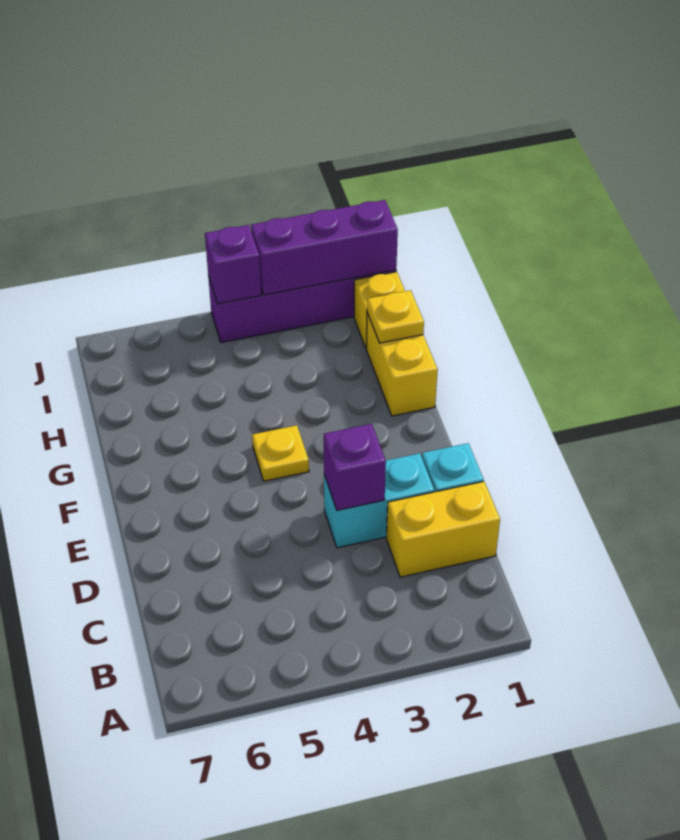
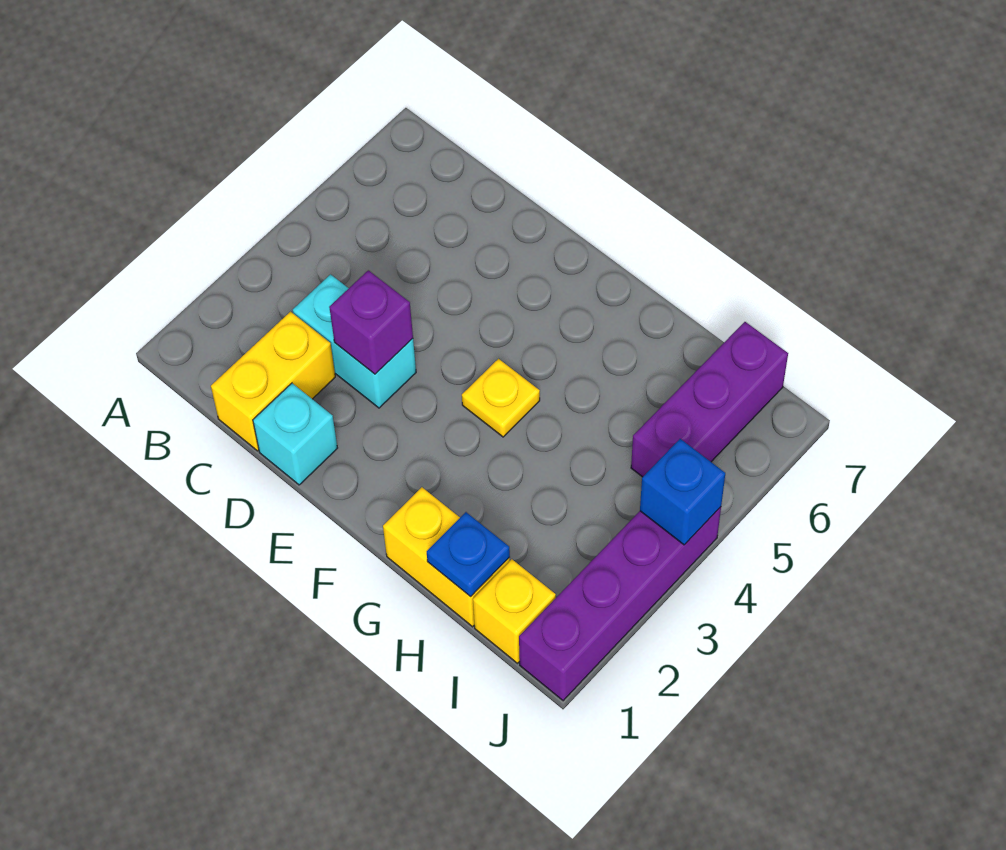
cyan brick D2:D3 level 1 -> cyan brick C3:D3 level 1
yellow plate H1 level 2 -> blue plate H1 level 2
purple brick J1:J3 level 2 -> purple brick I5:I7 level 1
purple brick J4 level 2 -> blue brick J4 level 2

